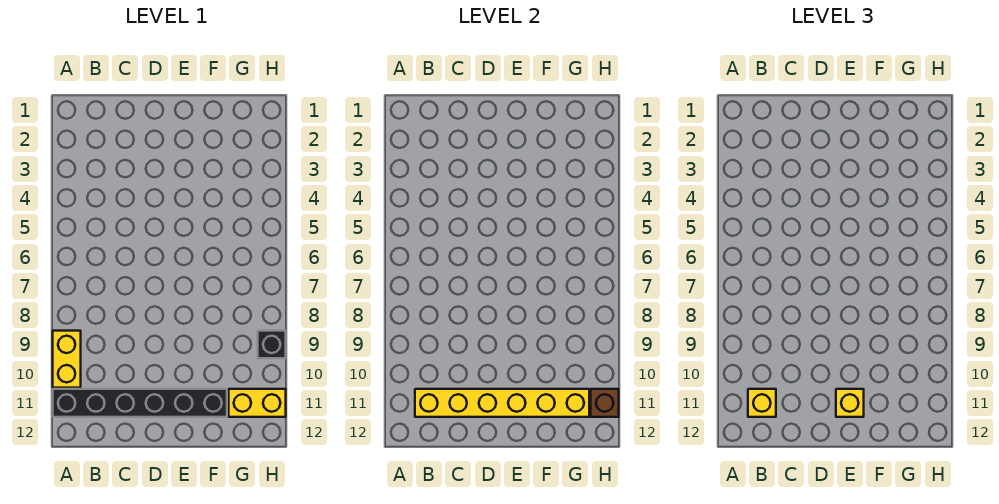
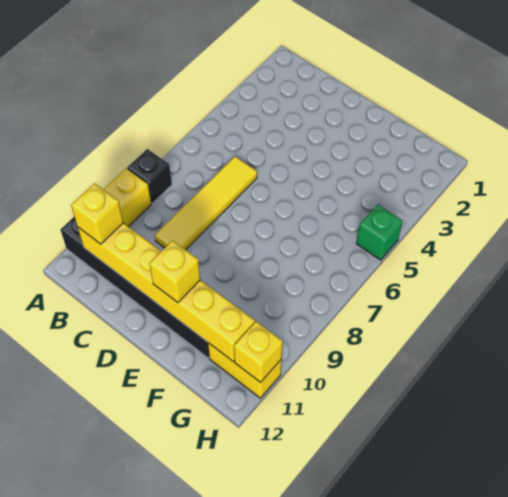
none -> yellow tile C6:C9 level 1
none -> green brick H5 level 1
black brick H9 level 1 -> black brick A8 level 1
brown brick H11 level 2 -> yellow brick H11 level 2

